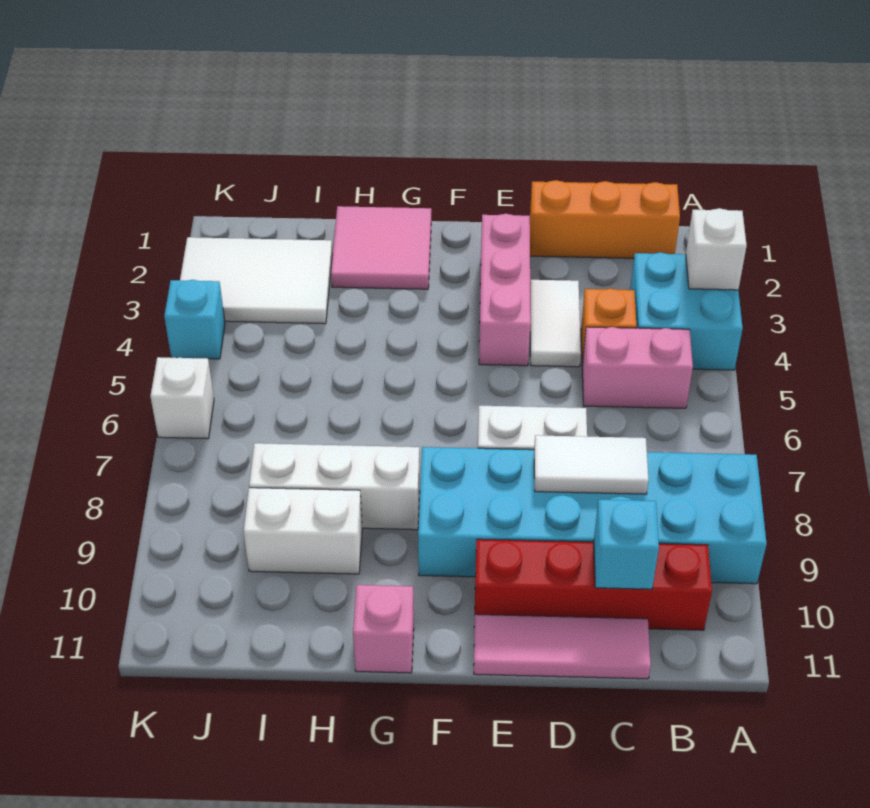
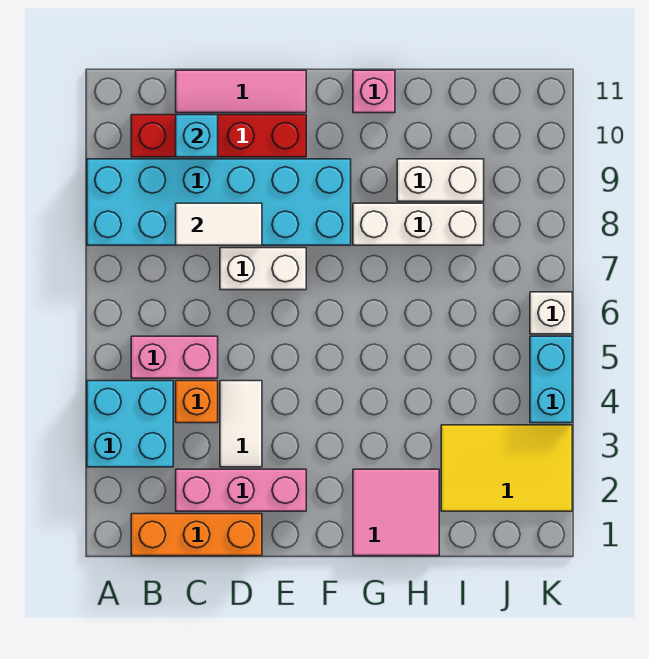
white brick A3 level 2 -> none
pink brick E2:E4 level 1 -> pink brick C2:E2 level 1
white tile I2:K3 level 1 -> yellow tile I2:K3 level 1
cyan brick K4 level 1 -> cyan brick K4:K5 level 1

